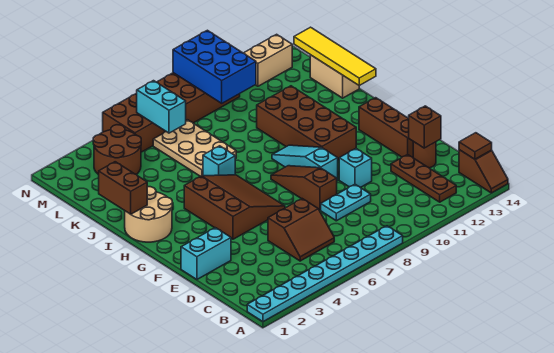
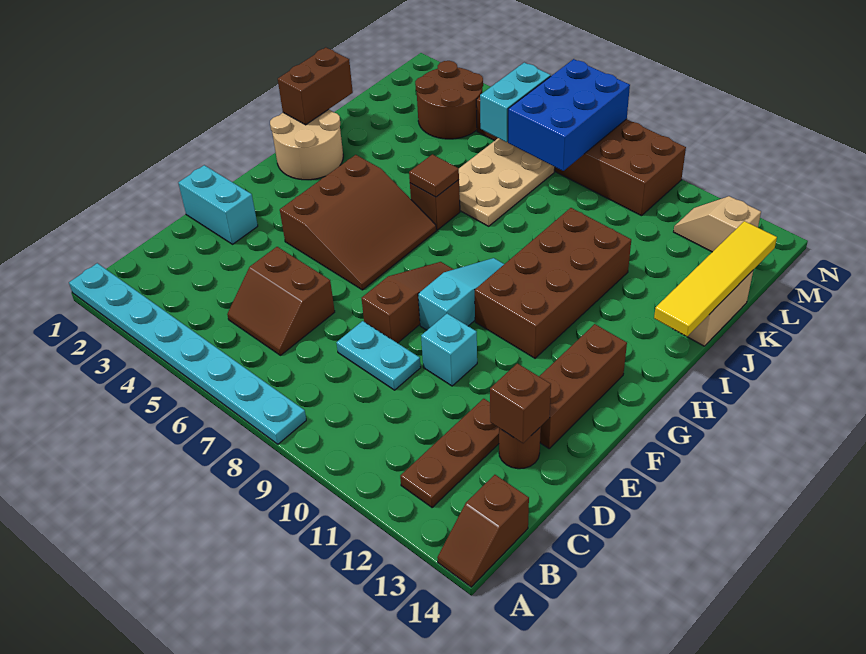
brown tile B14 level 2 -> brown tile I6 level 2
cyan brick I6 level 1 -> brown brick I6 level 1
blue brick L9:N10 level 2 -> blue brick L7:N8 level 2
tan brick M12:M13 level 1 -> tan slope M12:M13 level 1 top 13

